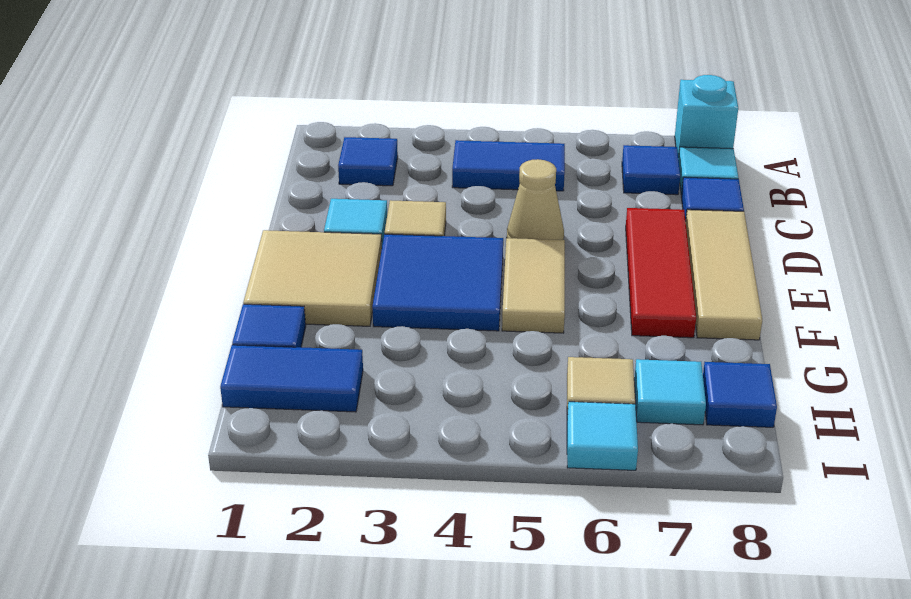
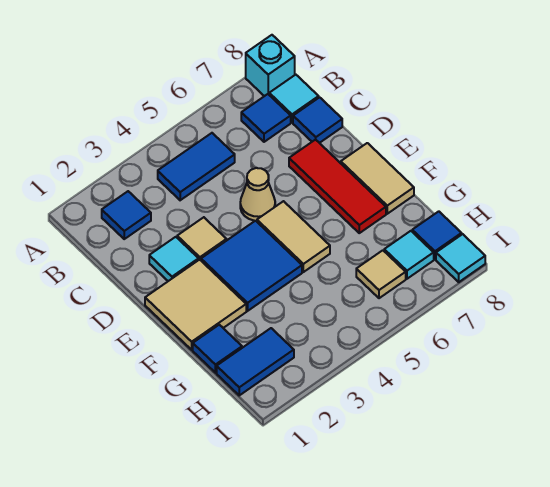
tan tile D8:F8 level 1 -> tan tile E8:F8 level 1
cyan tile I6 level 1 -> cyan tile I8 level 1

